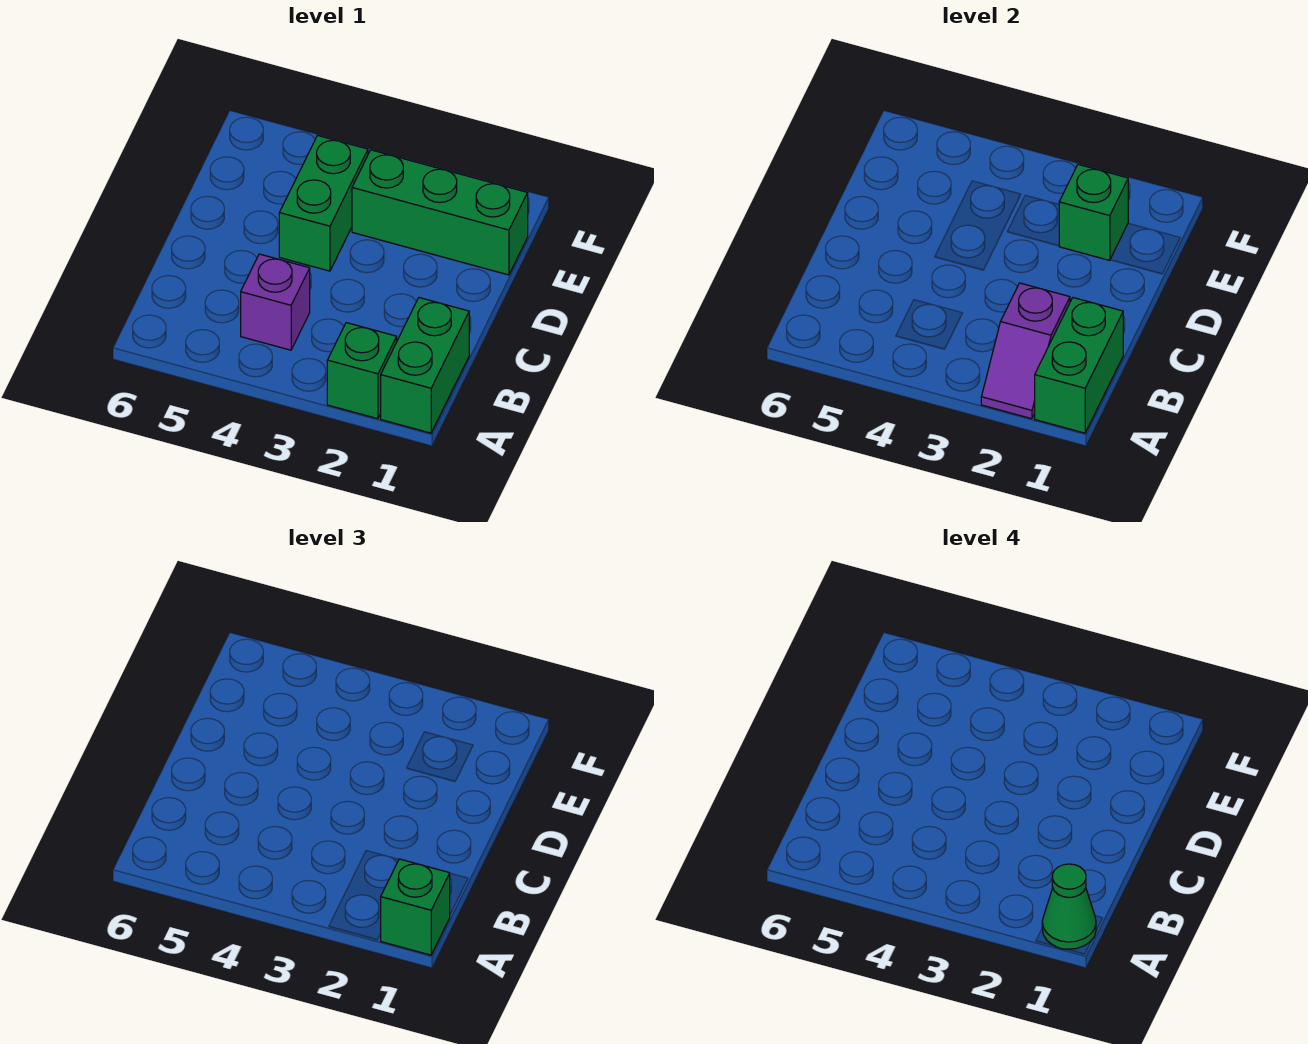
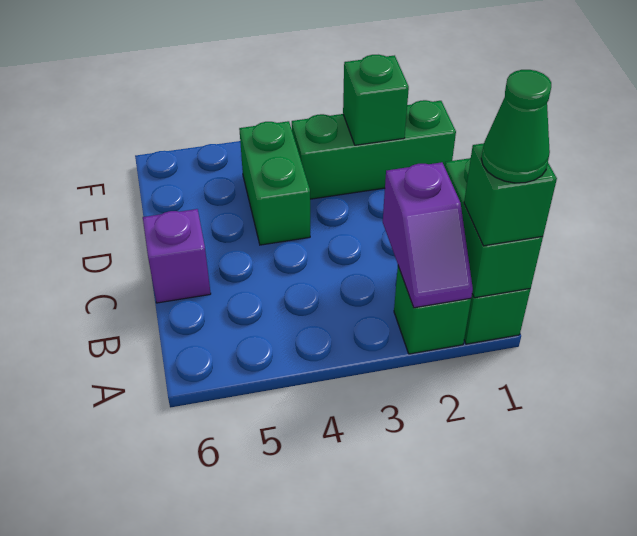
purple brick B4 level 1 -> purple brick C6 level 1

